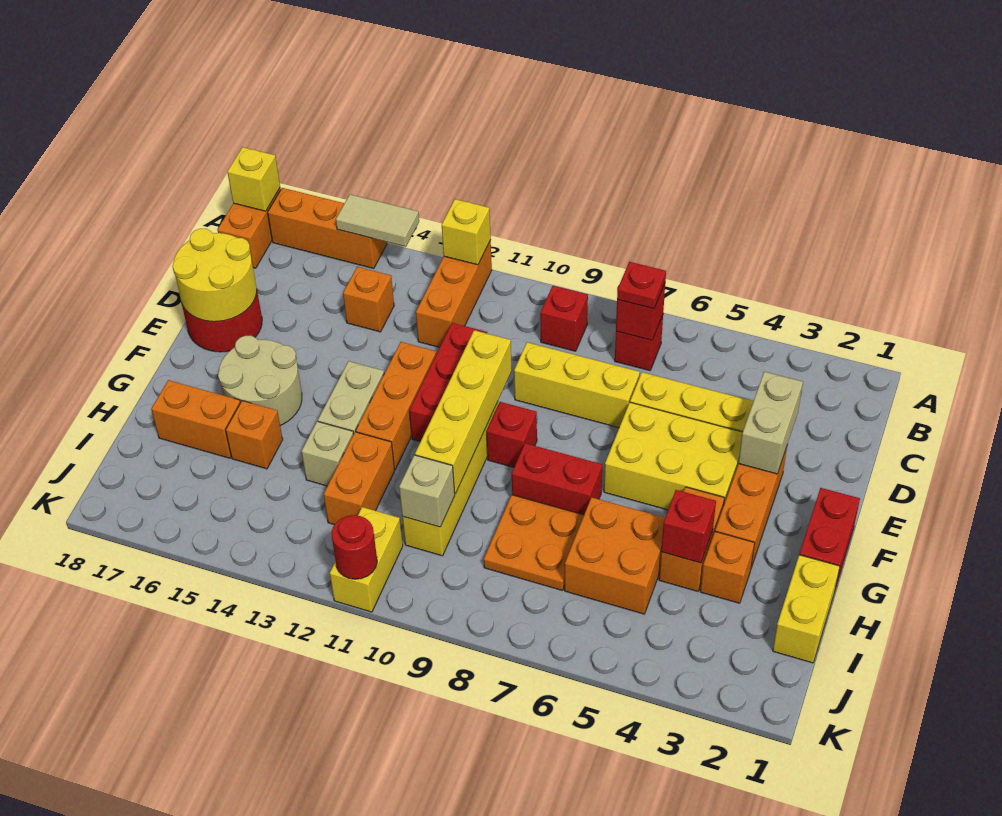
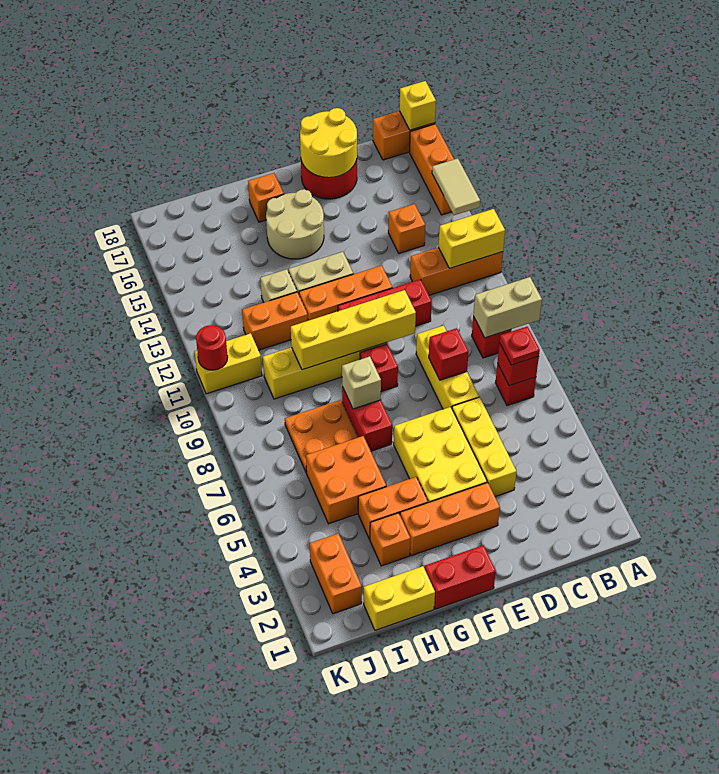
yellow brick A12 level 2 -> yellow brick A12:B12 level 2
tan brick D3:E3 level 2 -> tan brick A9:B9 level 2
red brick H4 level 2 -> red brick D8 level 2
orange brick H15 level 1 -> orange brick G17 level 1
orange brick H16:H17 level 1 -> orange brick J2:J3 level 1
tan brick I10 level 2 -> tan brick G8 level 2

